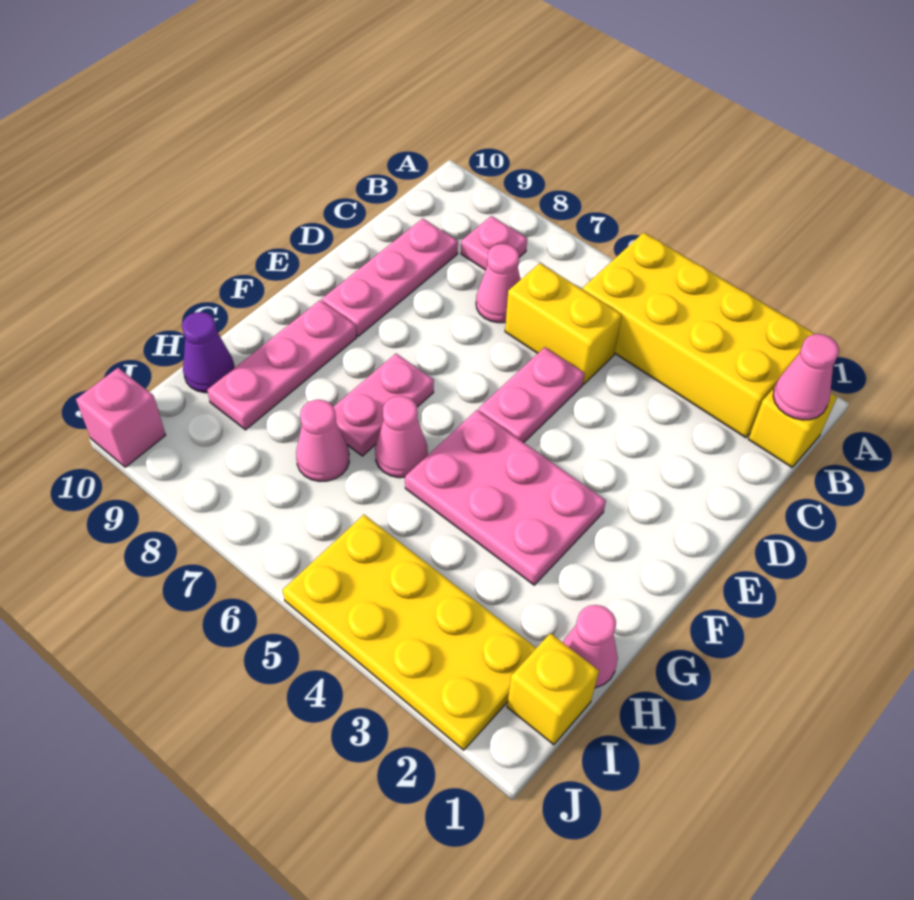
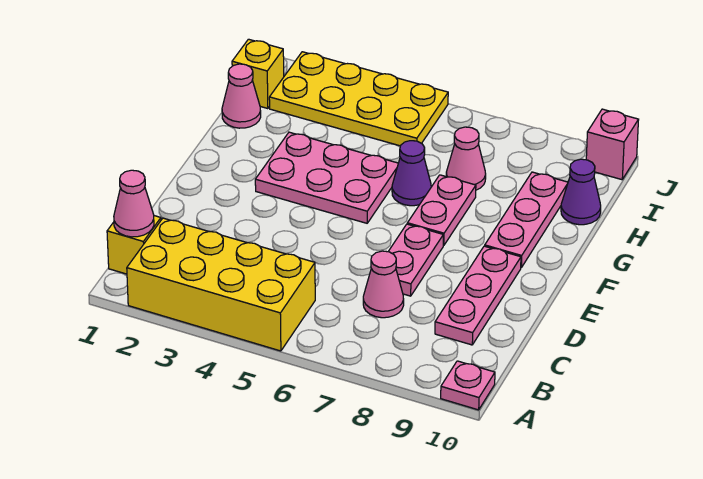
pink plate B8 level 1 -> pink plate A10 level 1
yellow brick C5:C6 level 1 -> none
pink plate D5:E5 level 1 -> pink plate D7:E7 level 1
pink cone G6 level 1 -> purple cone G6 level 1

